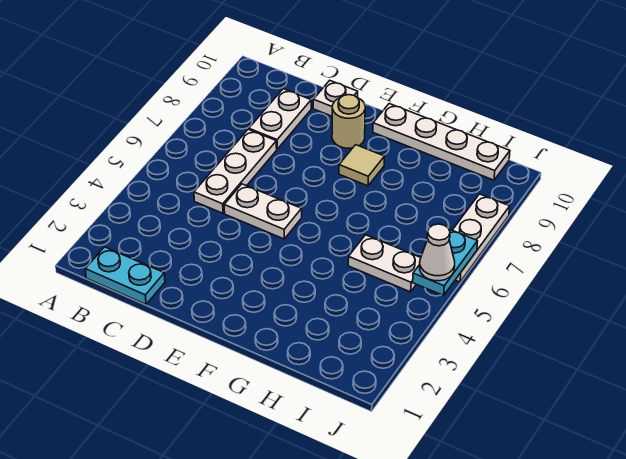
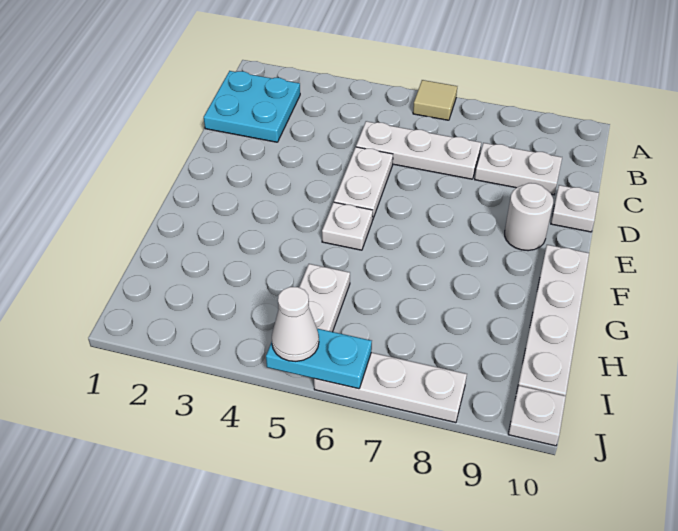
cyan plate B1:C1 level 1 -> cyan plate B1:C2 level 1
tan round brick E9 level 1 -> white round brick E9 level 1
none -> white plate F5 level 1
tan tile F8 level 1 -> tan tile A6 level 1
none -> white plate J10 level 1

